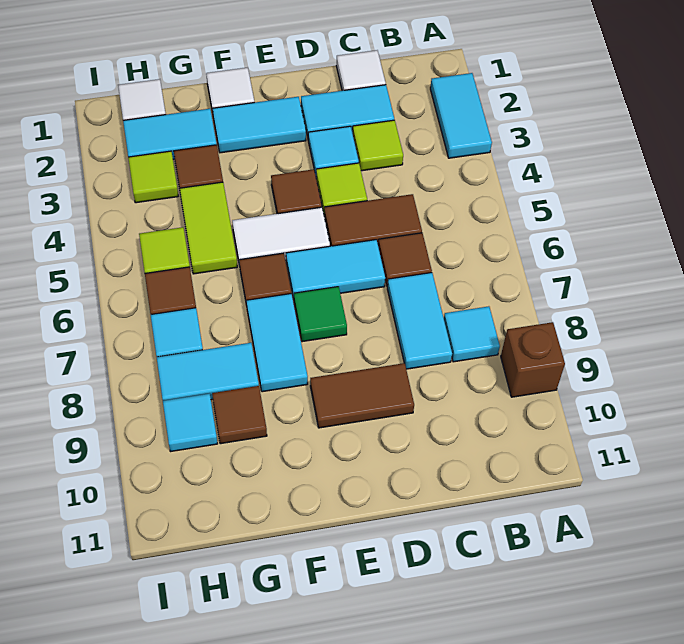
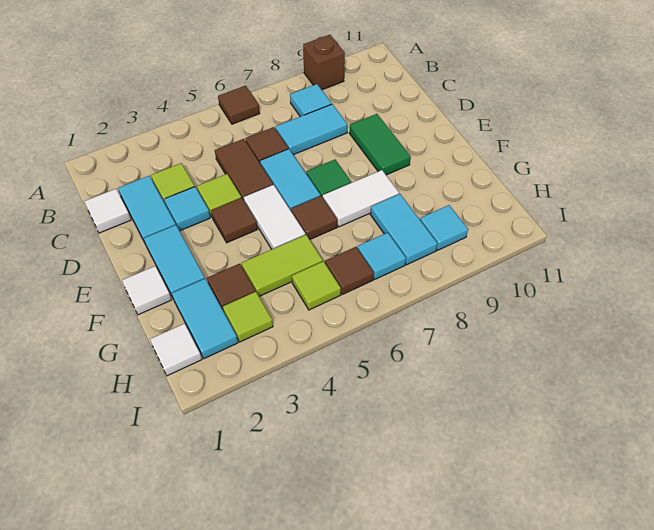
cyan tile A2:A3 level 1 -> none
brown tile D9:E9 level 1 -> green tile D9:E9 level 1
cyan tile F7:F8 level 1 -> white tile F7:F8 level 1
brown tile G9 level 1 -> brown tile A6 level 1

